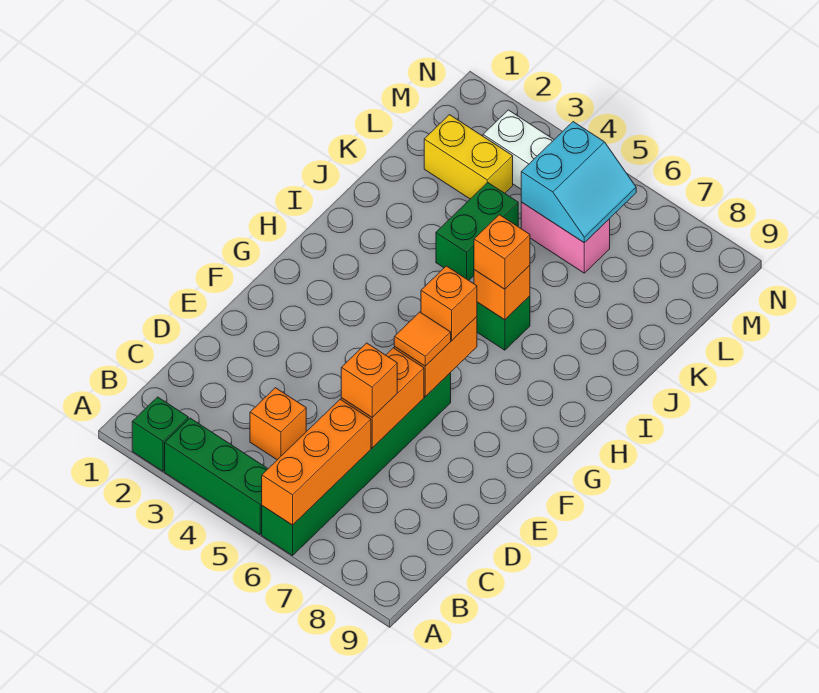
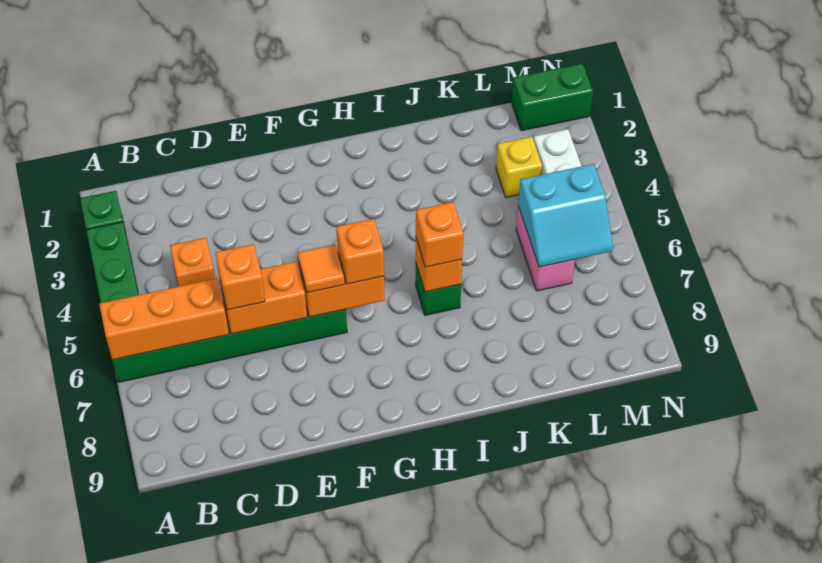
green brick J4:K4 level 1 -> green brick M1:N1 level 1
yellow brick L2:L3 level 1 -> yellow brick L3 level 1

